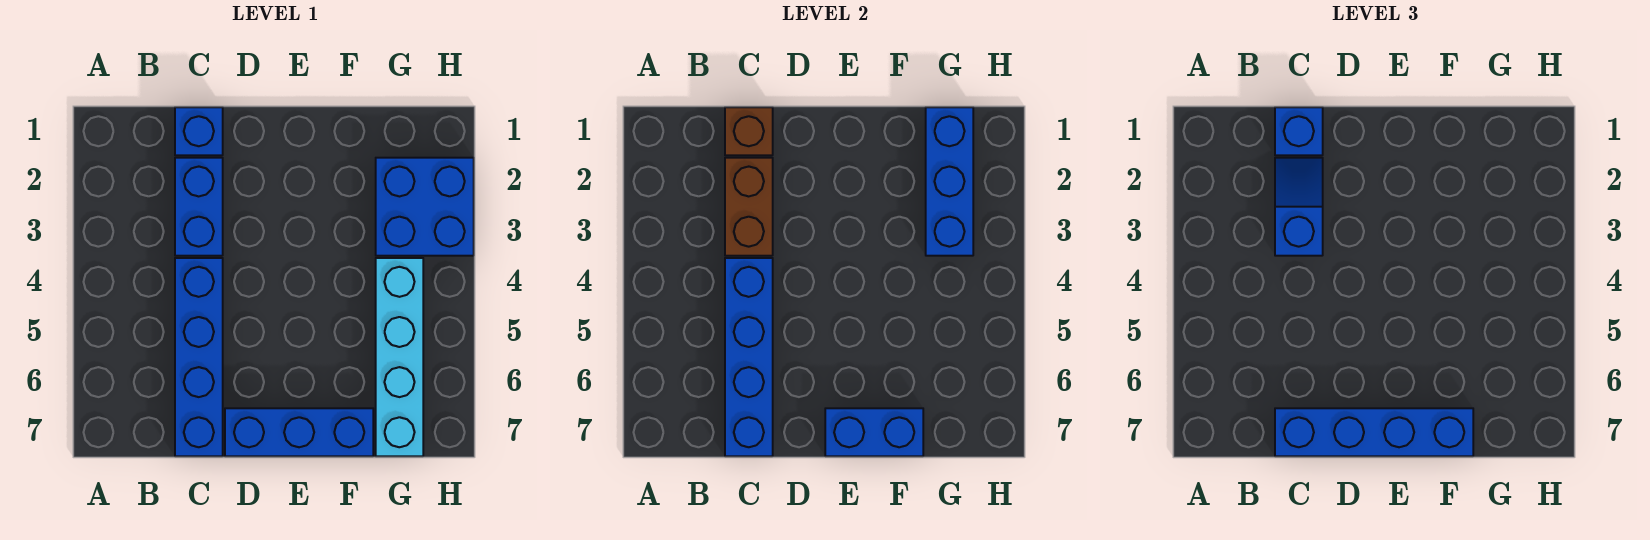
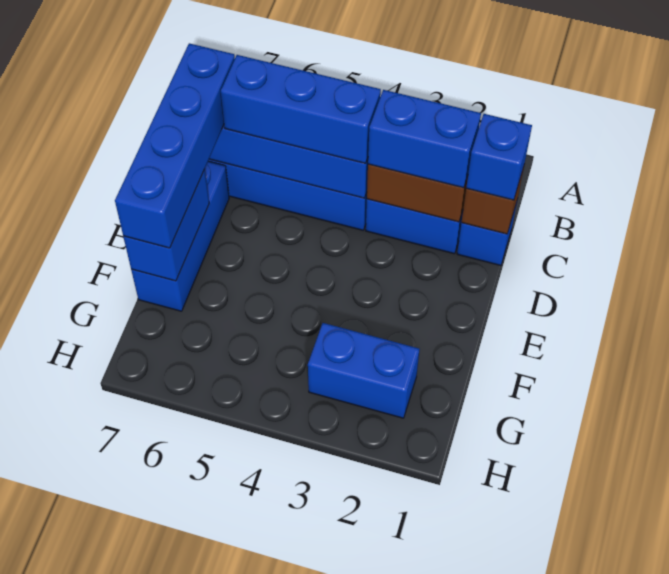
blue slope C2:C3 level 3 top 3 -> blue brick C2:C3 level 3
blue brick G1:G3 level 2 -> blue brick C4:C6 level 3
blue brick G2:H3 level 1 -> blue brick G2:G3 level 1
cyan brick G4:G7 level 1 -> none

